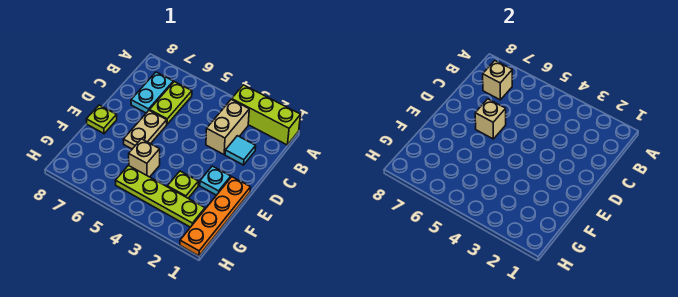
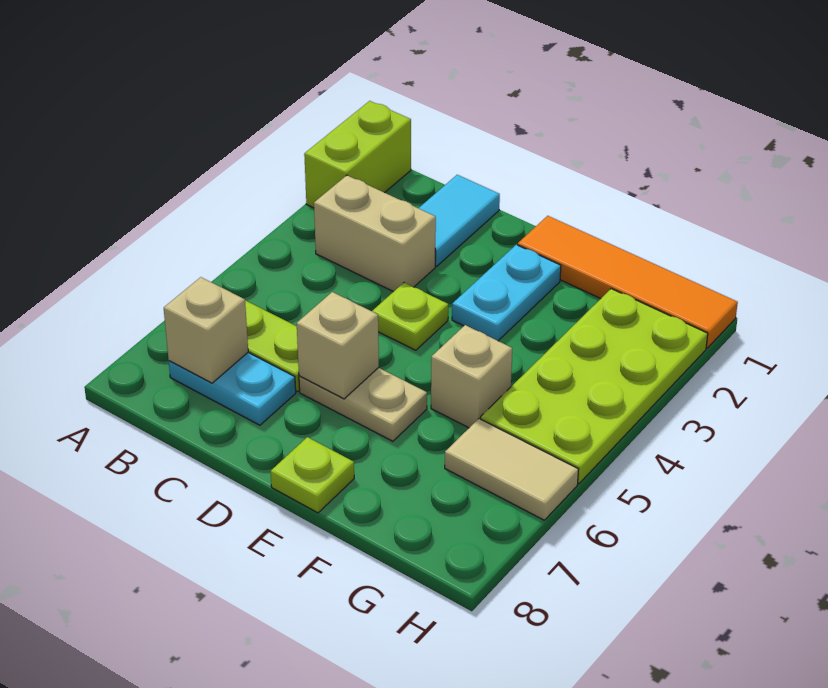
lime brick A1:A3 level 1 -> lime brick A1:A2 level 1
cyan tile C2 level 1 -> cyan tile C1:C2 level 1
orange plate E1:H1 level 1 -> orange tile E1:H1 level 1
cyan plate E2 level 1 -> cyan plate E2:E3 level 1
lime plate F3 level 1 -> lime plate D4 level 1
lime plate G2:G5 level 1 -> lime plate G2:H5 level 1
none -> tan tile G6:H6 level 1

